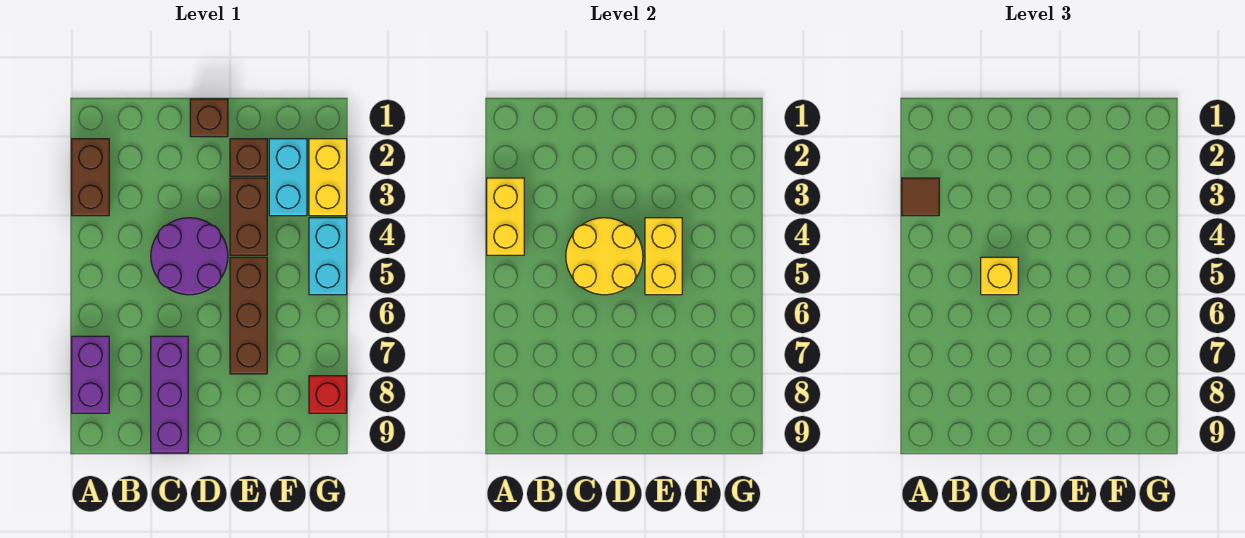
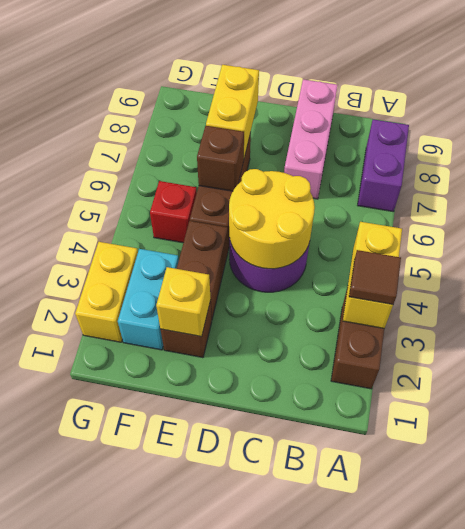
yellow brick C5 level 3 -> yellow brick E2 level 2
purple brick C7:C9 level 1 -> pink brick C7:C9 level 1
brown brick D1 level 1 -> brown brick E6 level 2
yellow brick E4:E5 level 2 -> yellow brick E7:E8 level 2
cyan brick G4:G5 level 1 -> none
red brick G8 level 1 -> red brick F5 level 1

